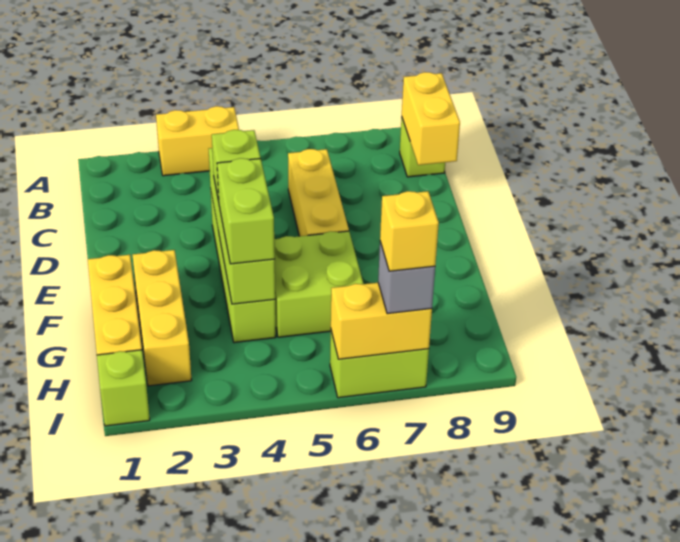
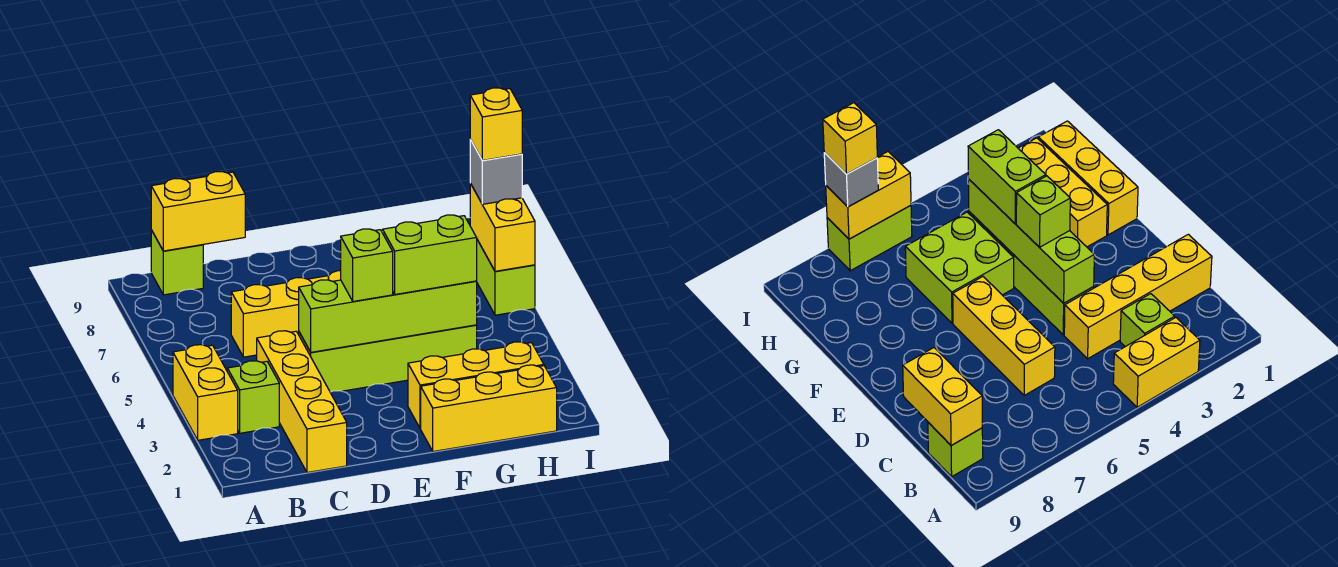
none -> yellow brick C1:C4 level 1
lime brick I1 level 1 -> lime brick B3 level 1

